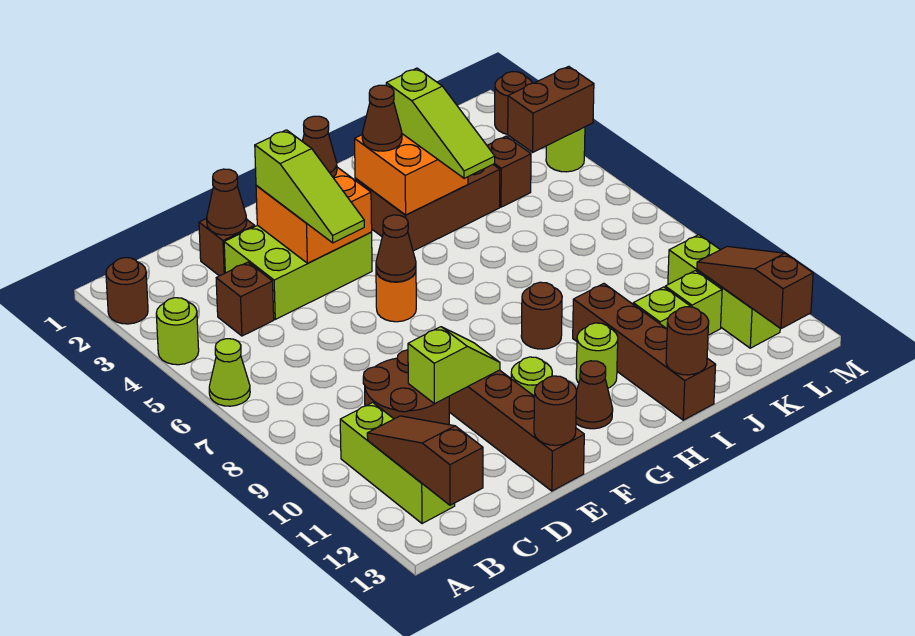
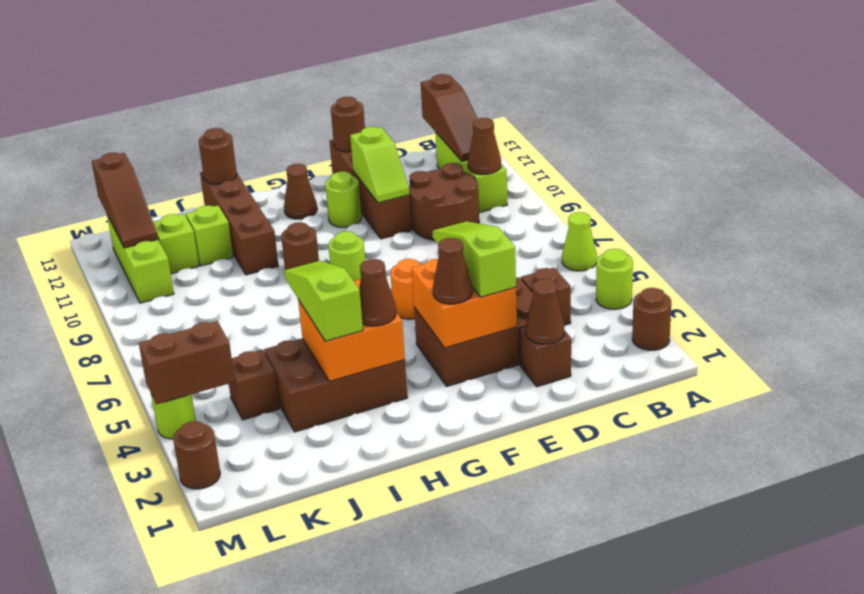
lime brick D3:F4 level 1 -> brown brick D3:F4 level 1
lime slope D10:E10 level 2 top D -> lime slope E10:E11 level 2 top 11
brown cone F6 level 2 -> brown cone B10 level 2
lime round brick H11 level 1 -> lime round brick G8 level 1

